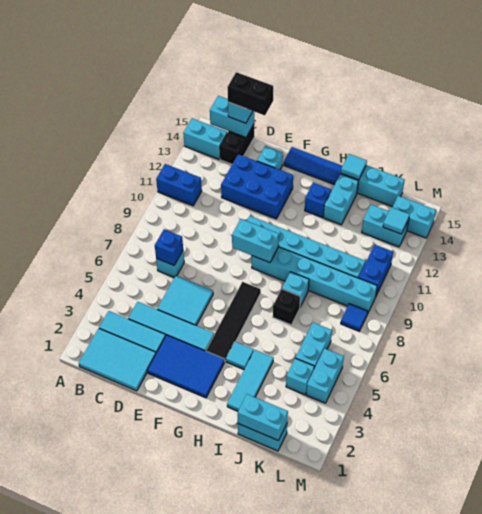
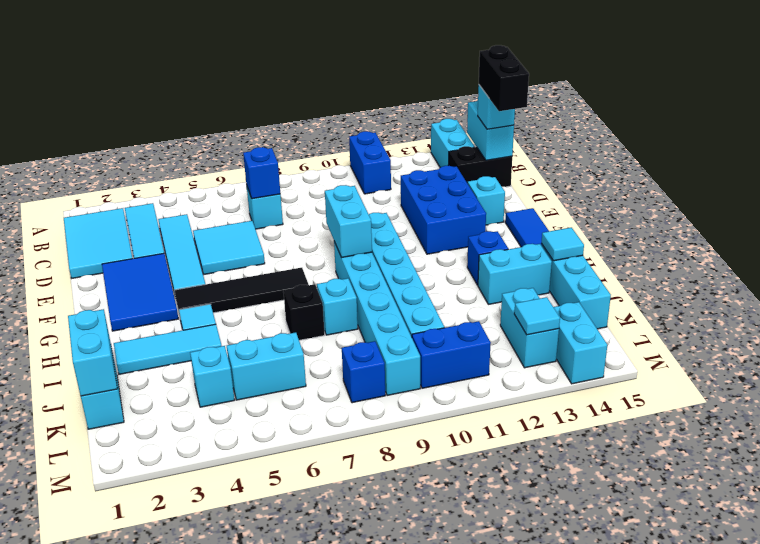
cyan brick L4:L5 level 1 -> none
blue tile L8 level 1 -> blue brick L8 level 1

